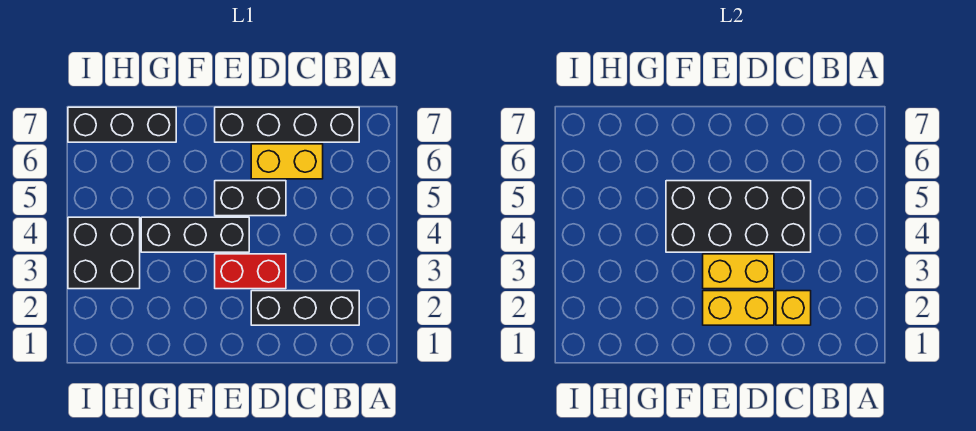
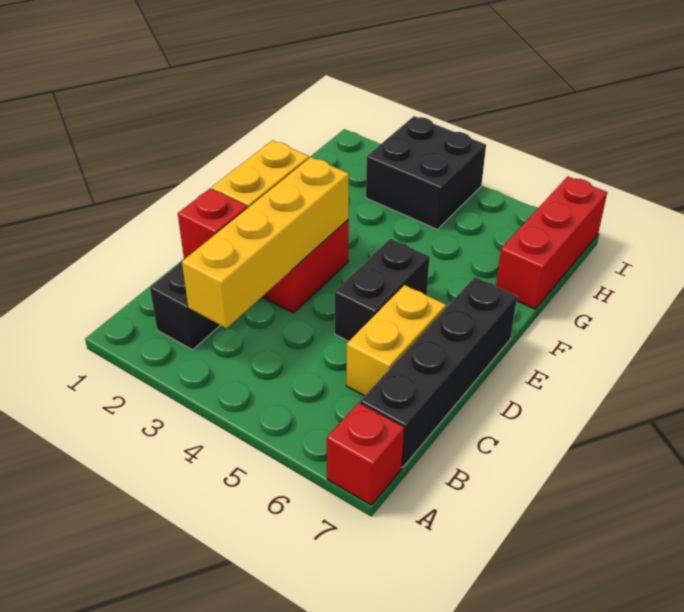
none -> red brick A7 level 1
yellow brick C2 level 2 -> red brick C2 level 2
black brick C4:F5 level 2 -> none
yellow brick D3:E3 level 2 -> yellow brick B3:E3 level 2
black brick E4:G4 level 1 -> none
black brick G7:I7 level 1 -> red brick G7:I7 level 1

